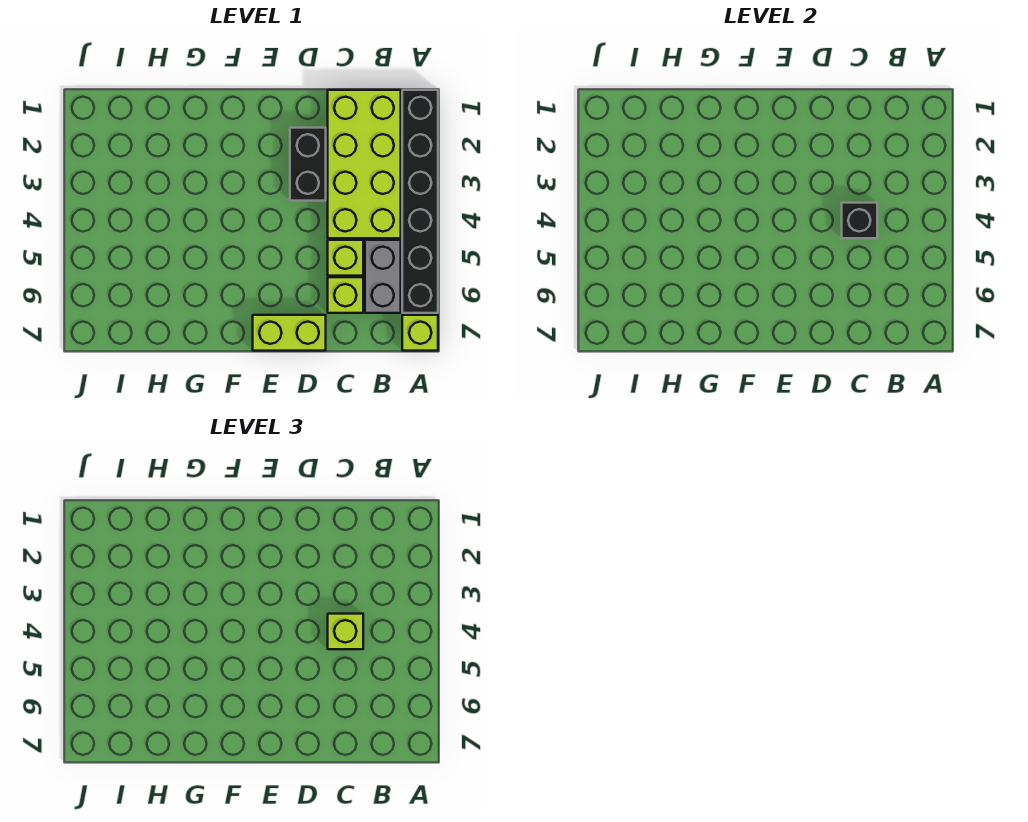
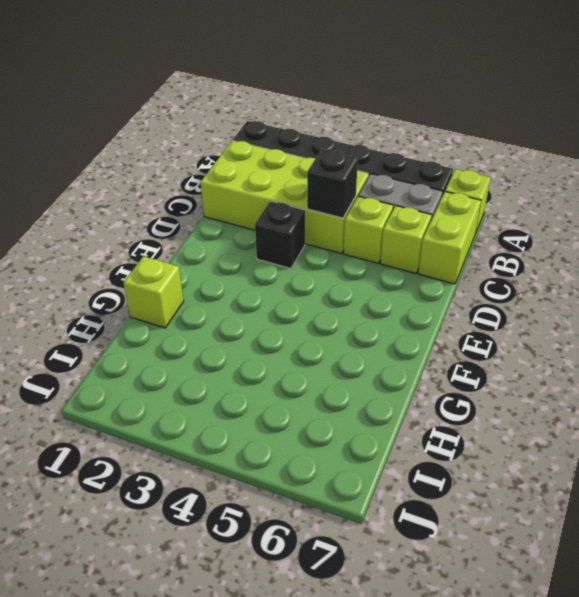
lime brick C4 level 3 -> lime brick G1 level 1
black brick D2:D3 level 1 -> black brick D3 level 1
lime brick D7:E7 level 1 -> lime brick B7:C7 level 1

